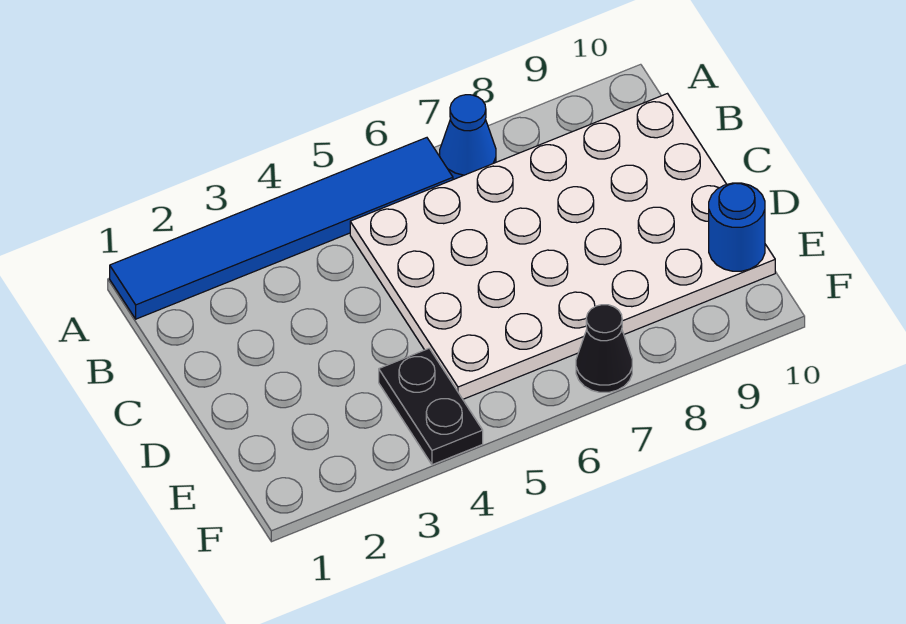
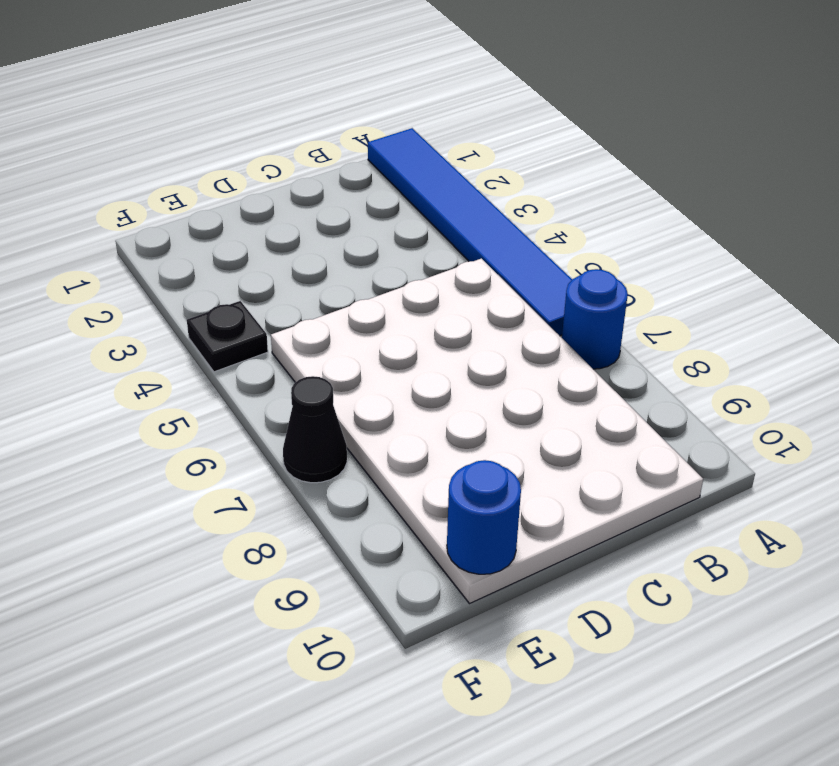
blue cone A7 level 1 -> blue round brick A7 level 1
black plate E4:F4 level 1 -> black plate F4 level 1

